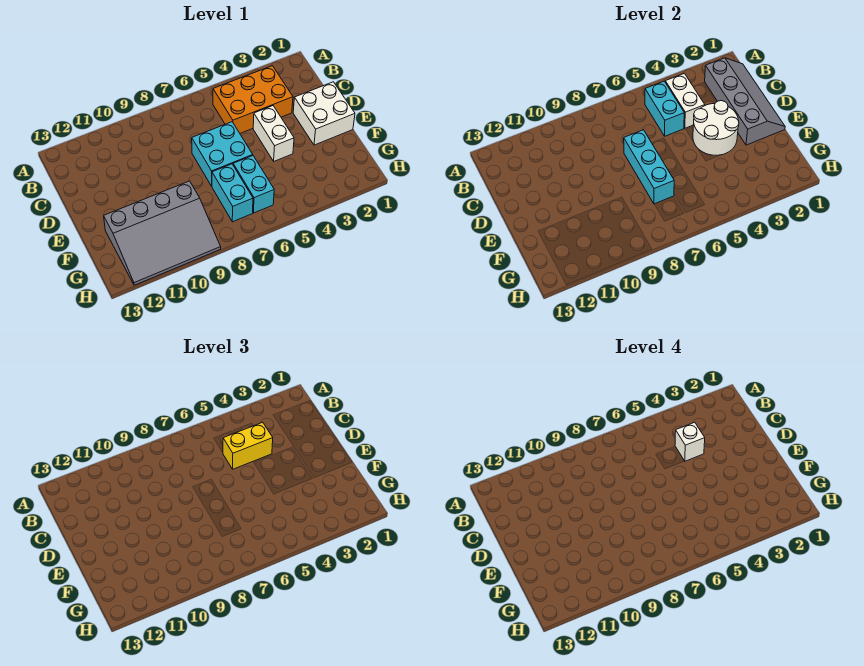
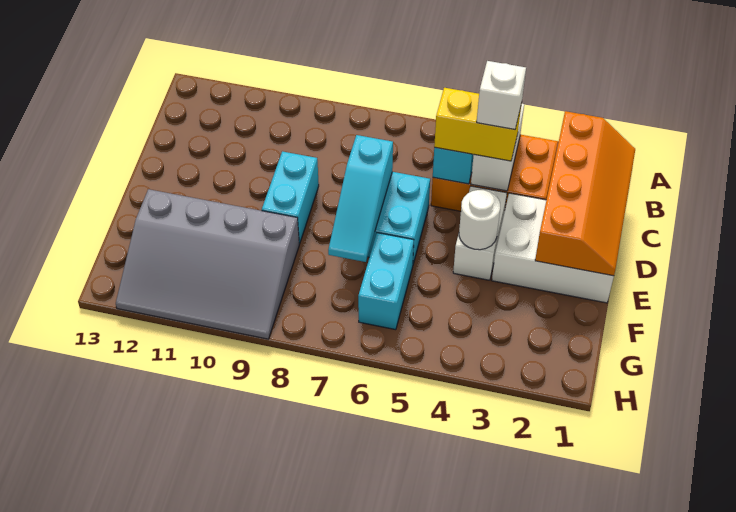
grey slope B1:E2 level 2 top 2 -> orange slope B1:E2 level 2 top 2
white brick D1:E2 level 1 -> white brick D1:E3 level 1
white round brick D3:E4 level 2 -> white round brick E4 level 2
cyan brick D7:F7 level 2 -> cyan slope D7:F7 level 2 top D
cyan brick F7:G7 level 1 -> cyan brick D9:E9 level 1

